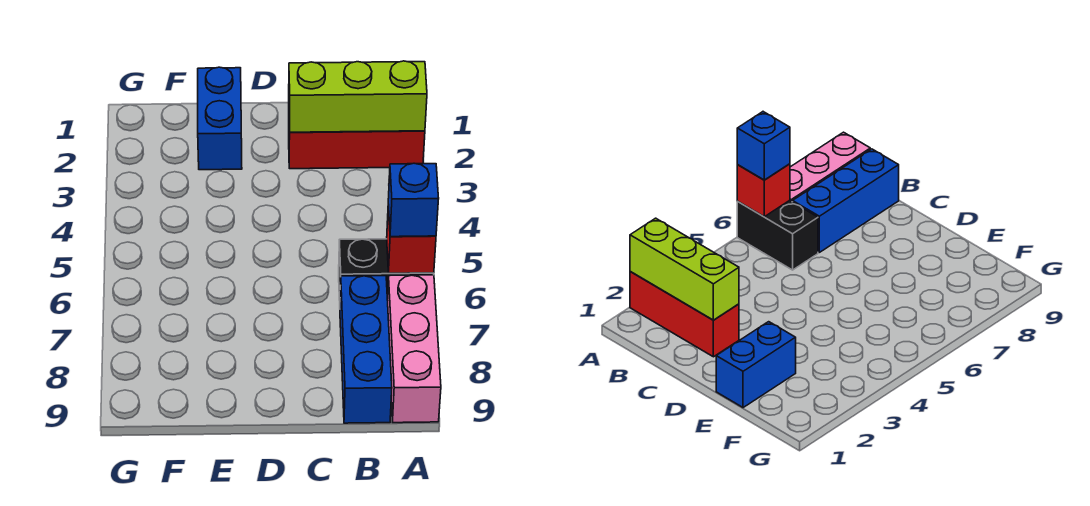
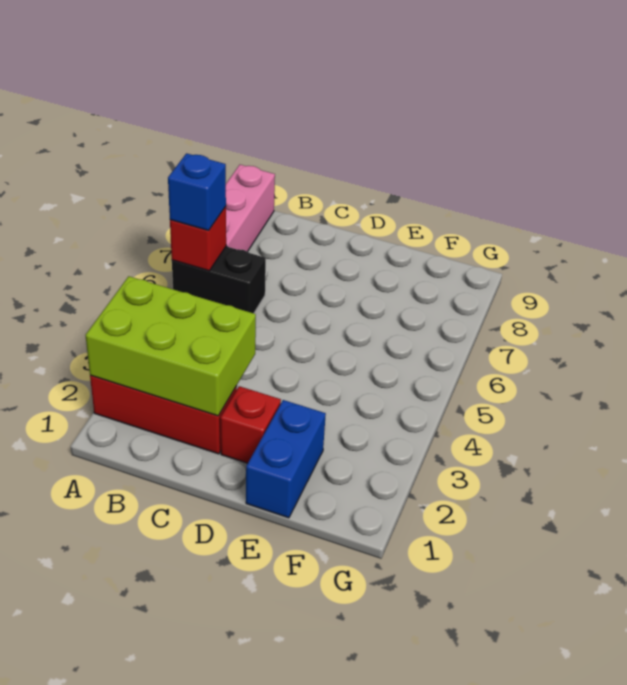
lime brick A2:C2 level 2 -> lime brick A2:C3 level 2
blue brick B7:B9 level 1 -> none
none -> red brick D2 level 1

